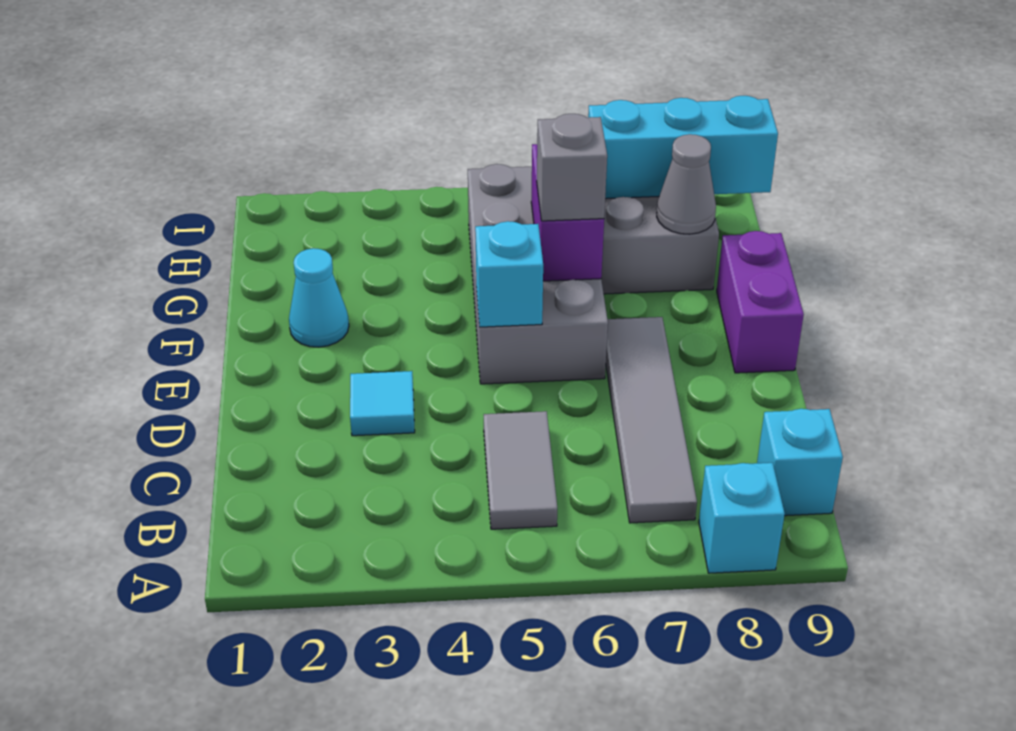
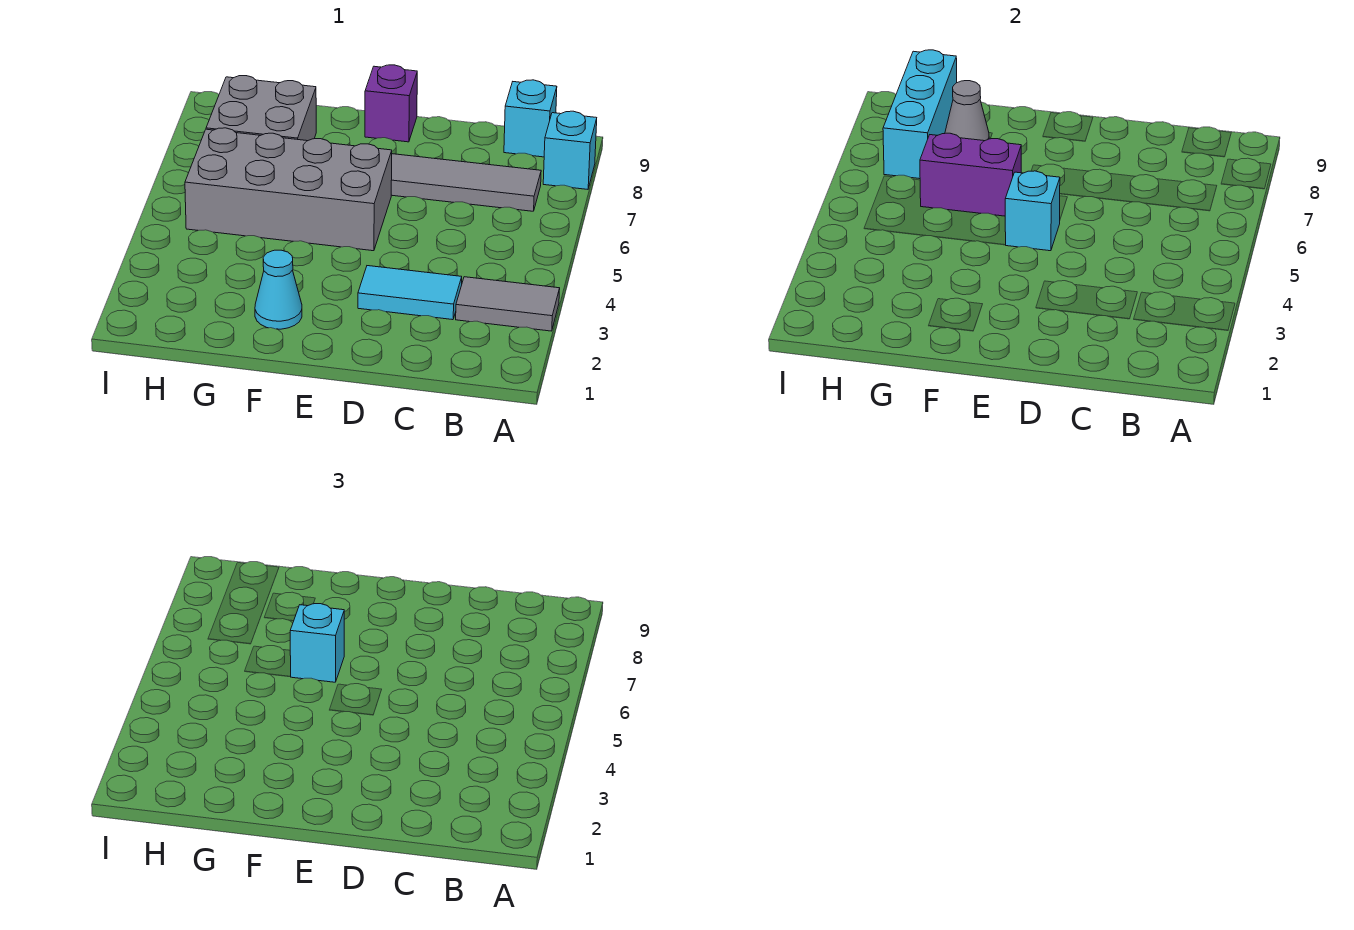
grey tile B5:C5 level 1 -> grey tile A3:B3 level 1
cyan tile D3 level 1 -> cyan tile C3:D3 level 1
purple brick E9:F9 level 1 -> purple brick E9 level 1
grey brick F6 level 3 -> cyan brick F6 level 3

